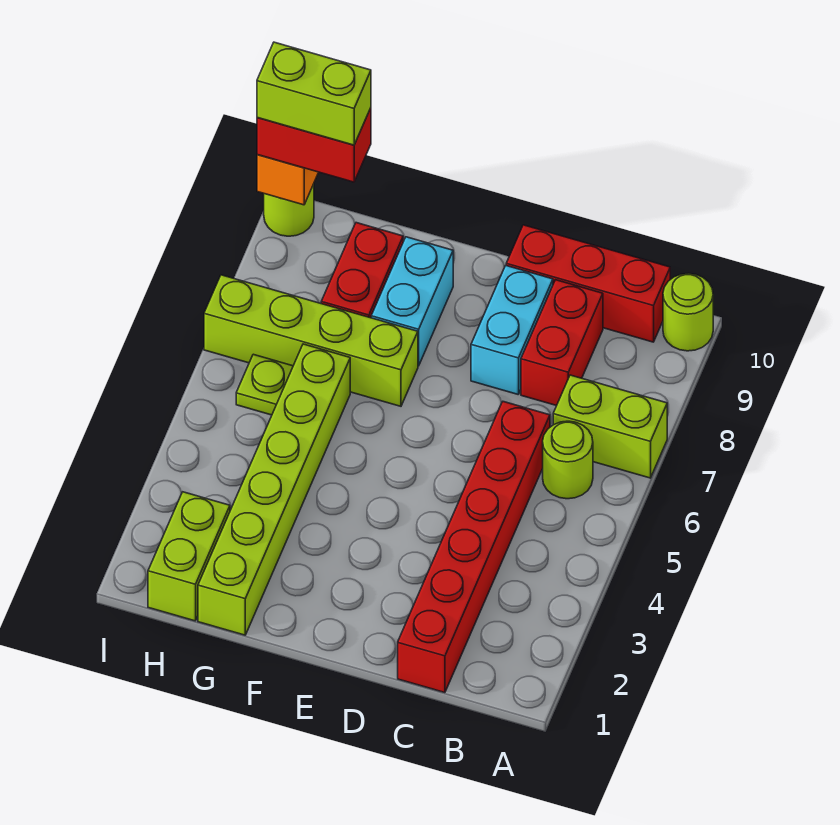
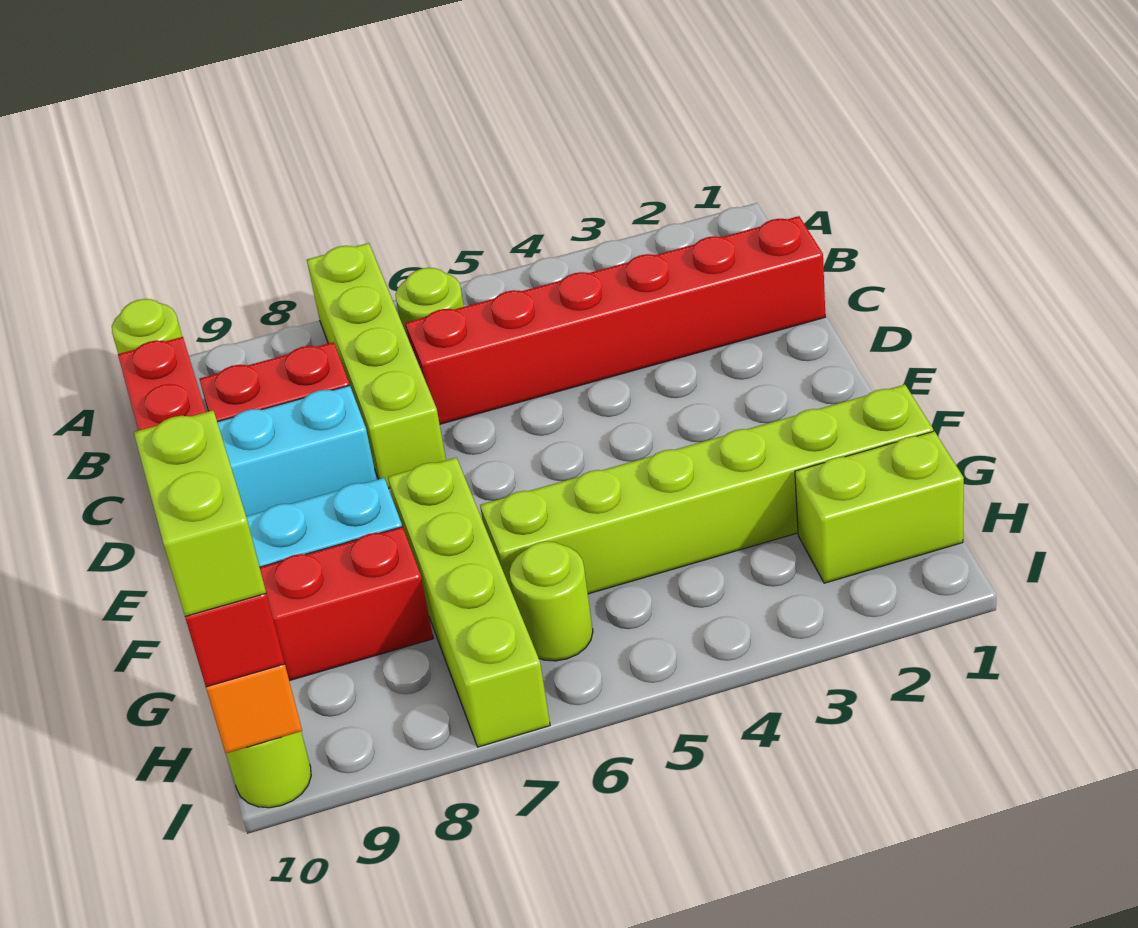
lime brick A7:B7 level 1 -> lime brick A7:D7 level 1
lime plate H6 level 1 -> lime round brick H6 level 1

